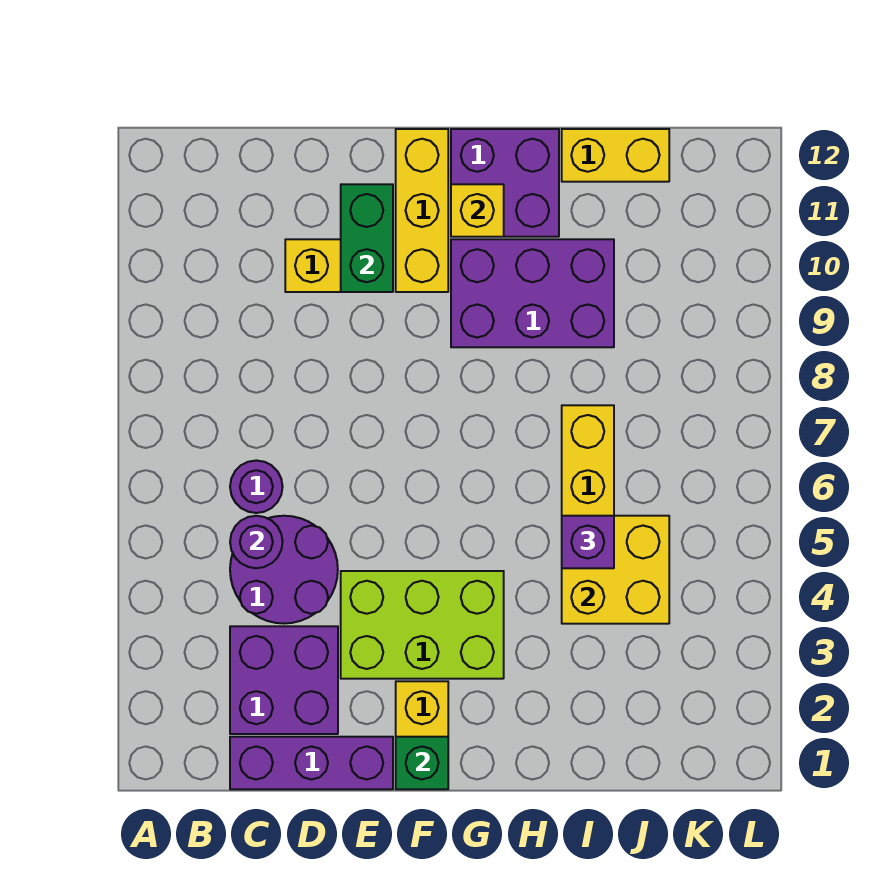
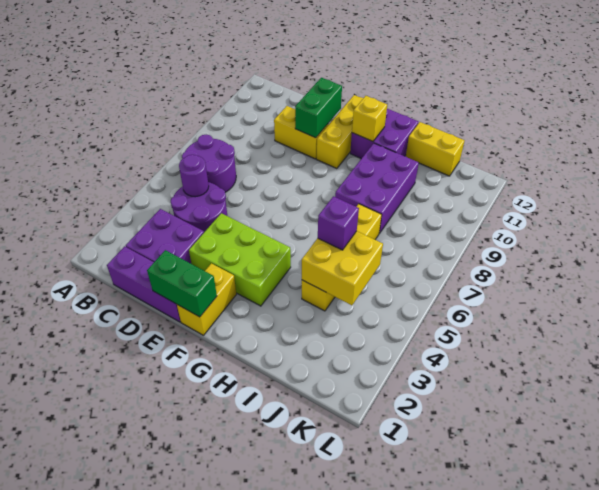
purple round brick C6 level 1 -> purple round brick B6:C7 level 1
green brick F1 level 2 -> green brick E1:F1 level 2
purple brick G9:I10 level 1 -> purple brick H8:I10 level 1

